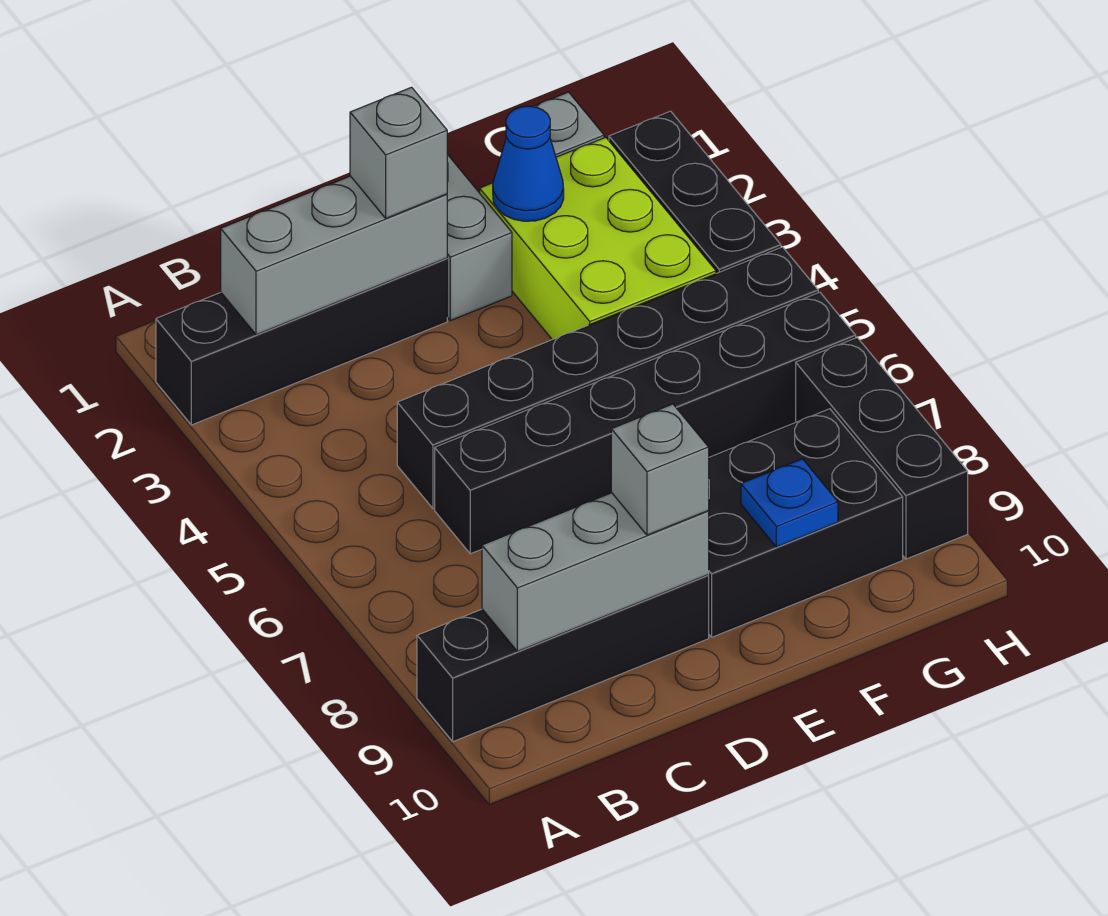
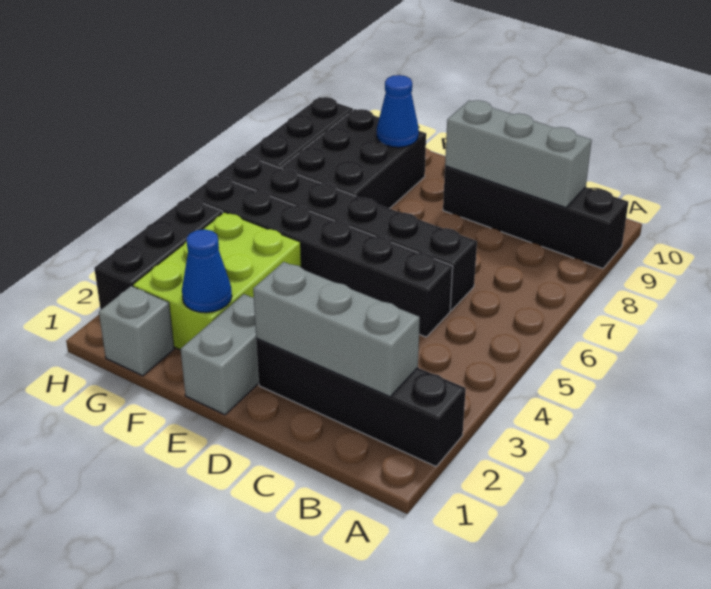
grey brick D2 level 3 -> none
grey brick D9 level 3 -> none
black brick E8:G9 level 1 -> black brick F7:G9 level 1
blue plate F9 level 2 -> blue cone F9 level 2

